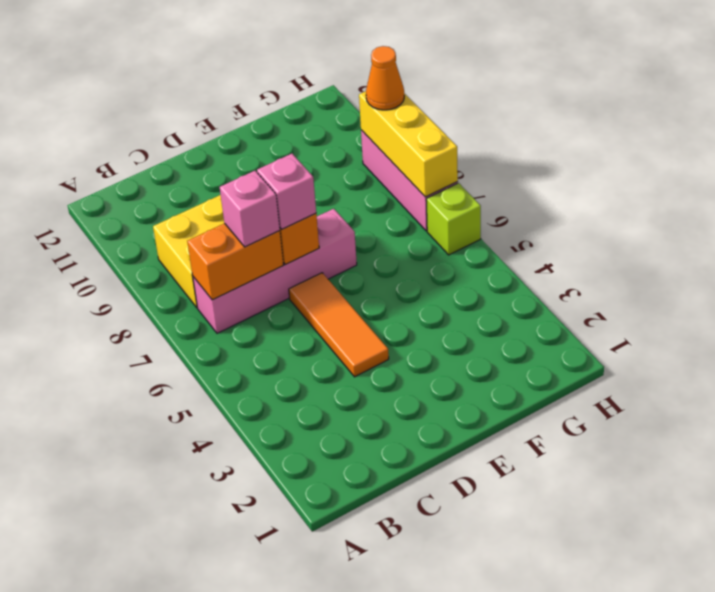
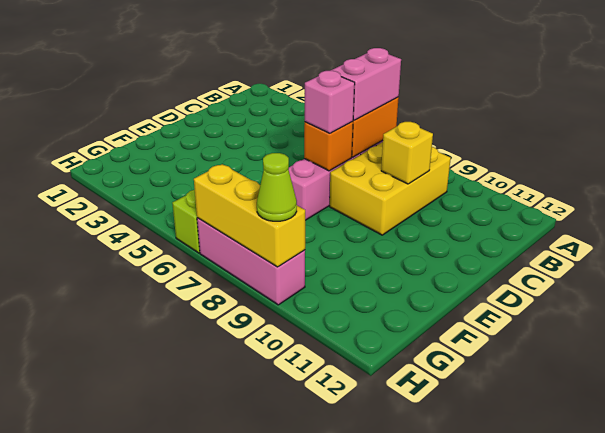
pink brick C7 level 3 -> pink brick B7:C7 level 3
none -> yellow brick C9 level 2
orange tile D4:D6 level 1 -> none
orange cone H9 level 3 -> lime cone H9 level 3

